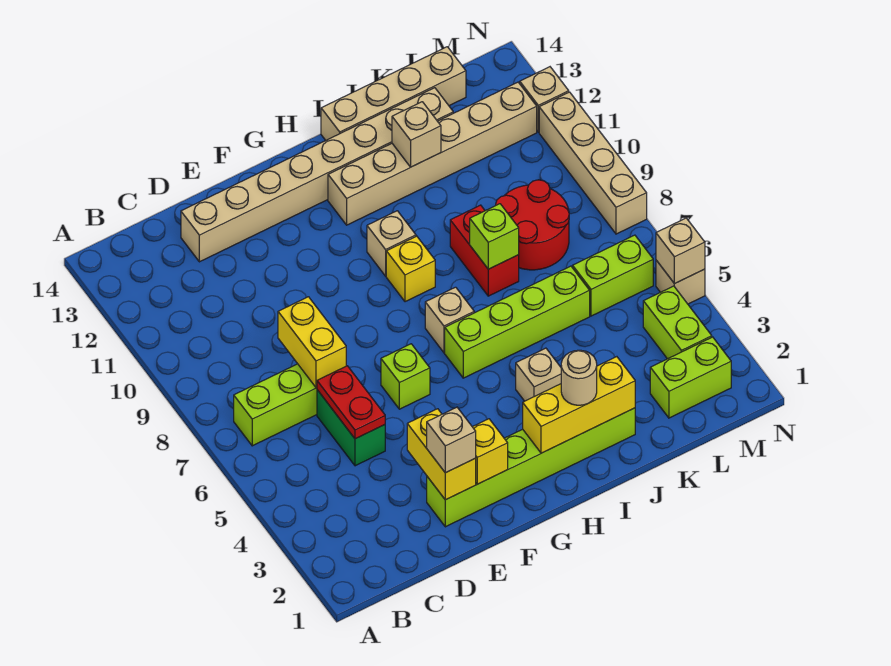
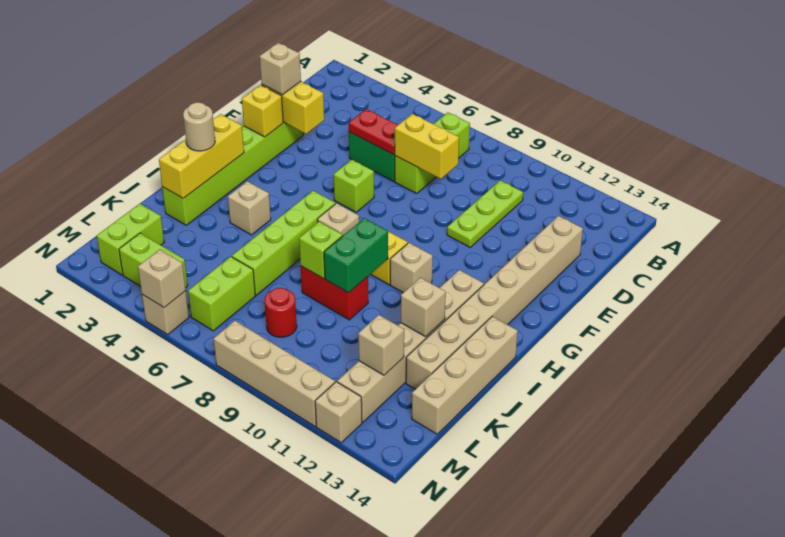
none -> lime plate C10:E10 level 1
none -> green brick I9:J9 level 2
red round brick K8:L9 level 1 -> red round brick L8 level 1
none -> tan brick L12 level 2

